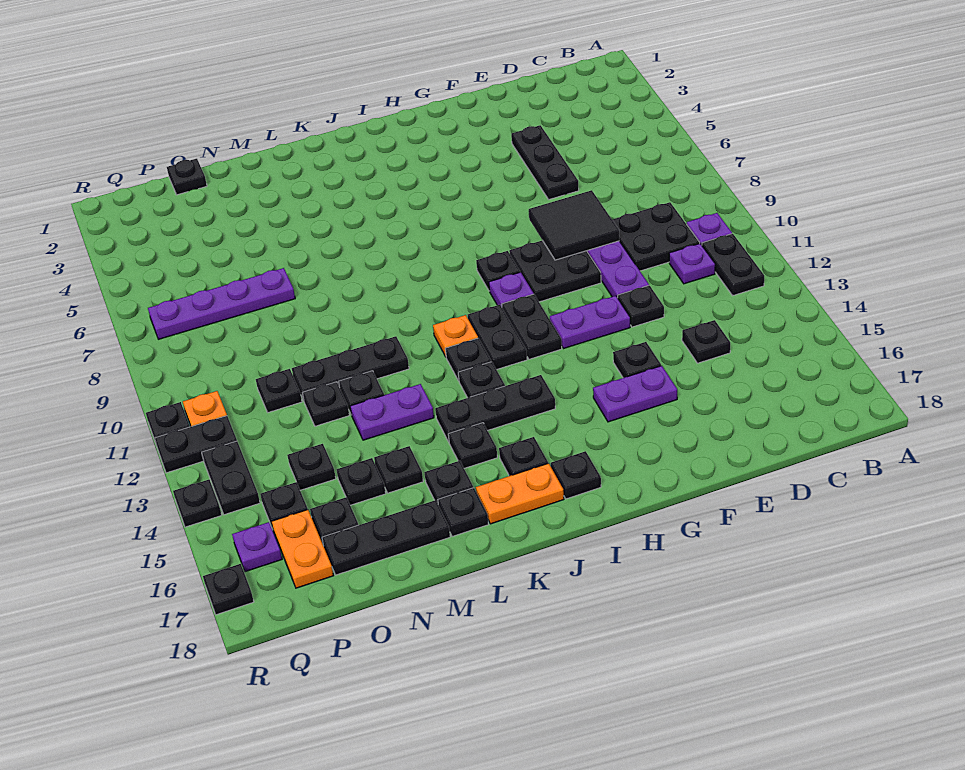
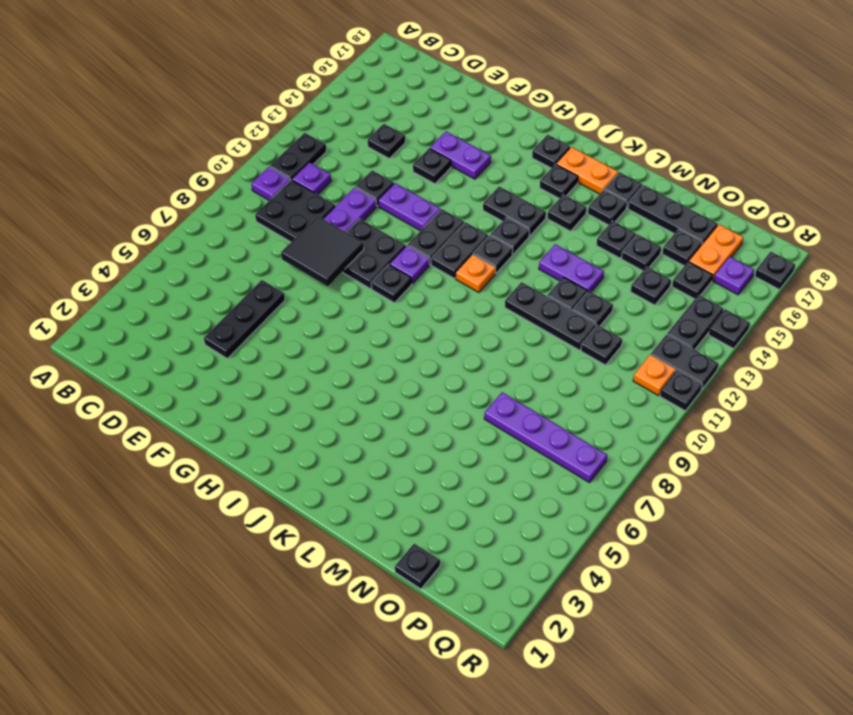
black plate I14:K14 level 1 -> black plate I14:J14 level 1

